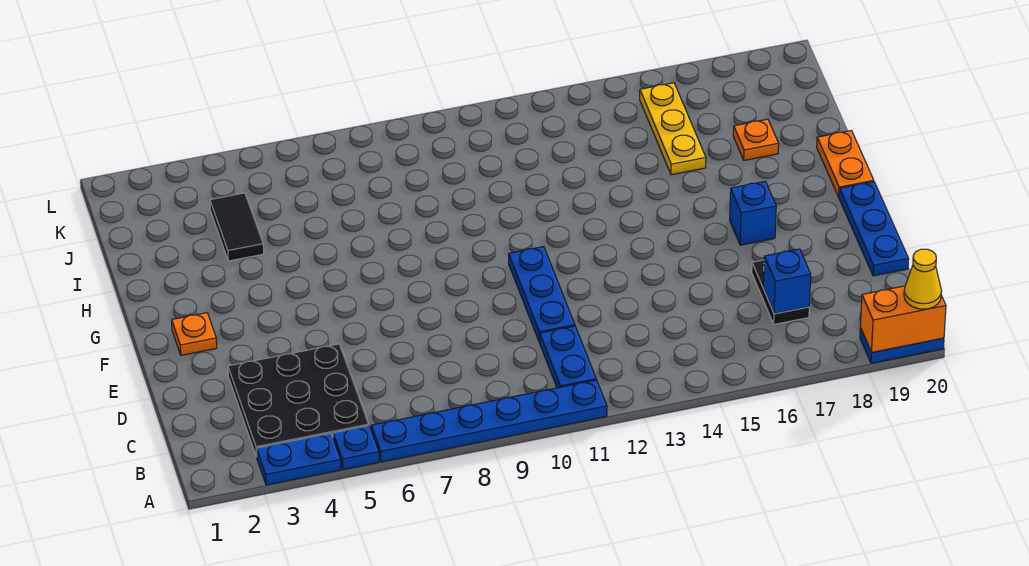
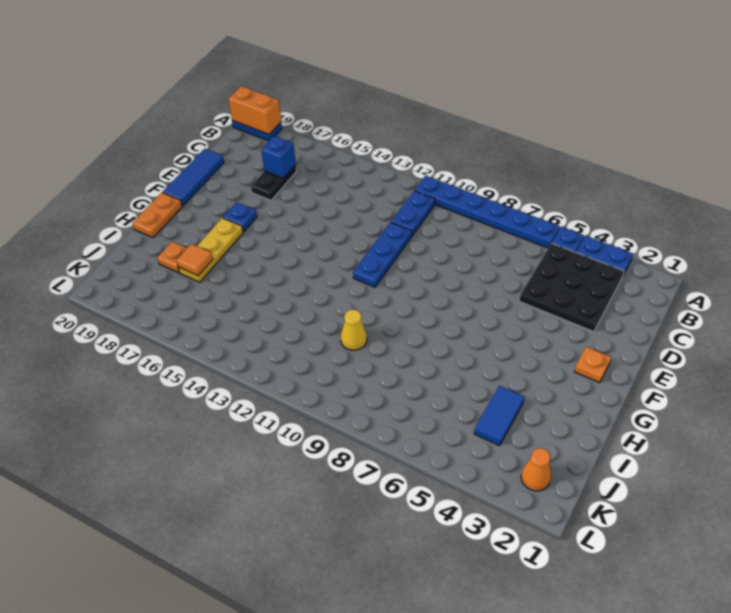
yellow cone A20 level 3 -> yellow cone I10 level 1
blue plate D20:F20 level 1 -> blue tile D20:F20 level 1
blue brick F17 level 1 -> blue plate F17 level 1
black tile I4:J4 level 1 -> blue tile I4:J4 level 1
yellow plate I16:K16 level 1 -> yellow plate G17:I17 level 1
none -> orange tile I17 level 2
none -> orange cone K2 level 1

